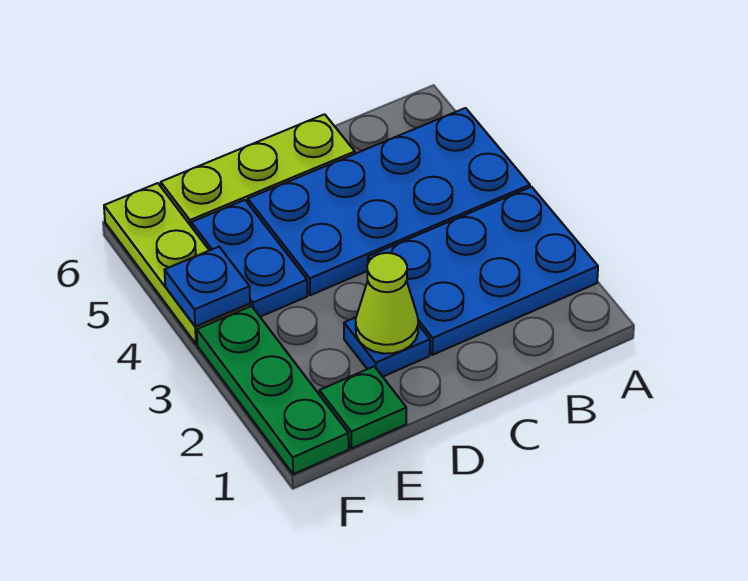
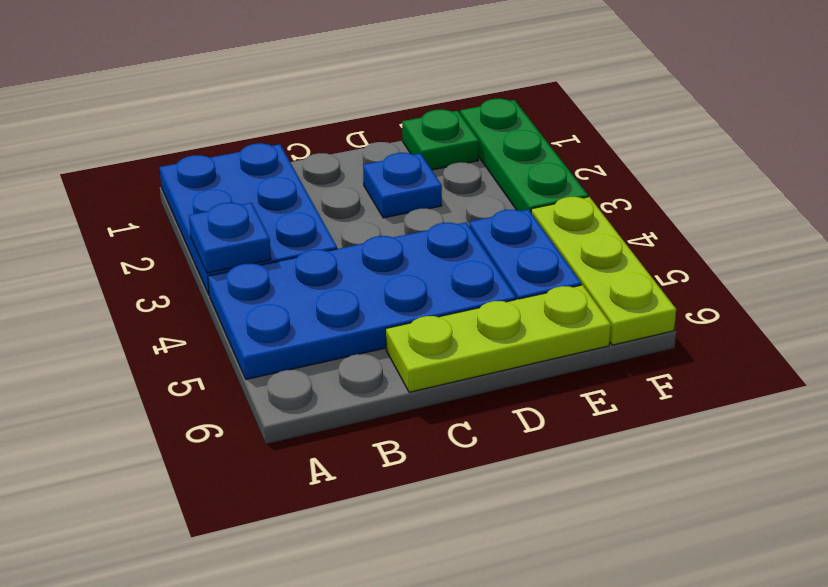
blue plate A2:C3 level 1 -> blue plate A1:B3 level 1
lime cone D2 level 2 -> none
blue plate F4 level 2 -> blue plate A3 level 2

